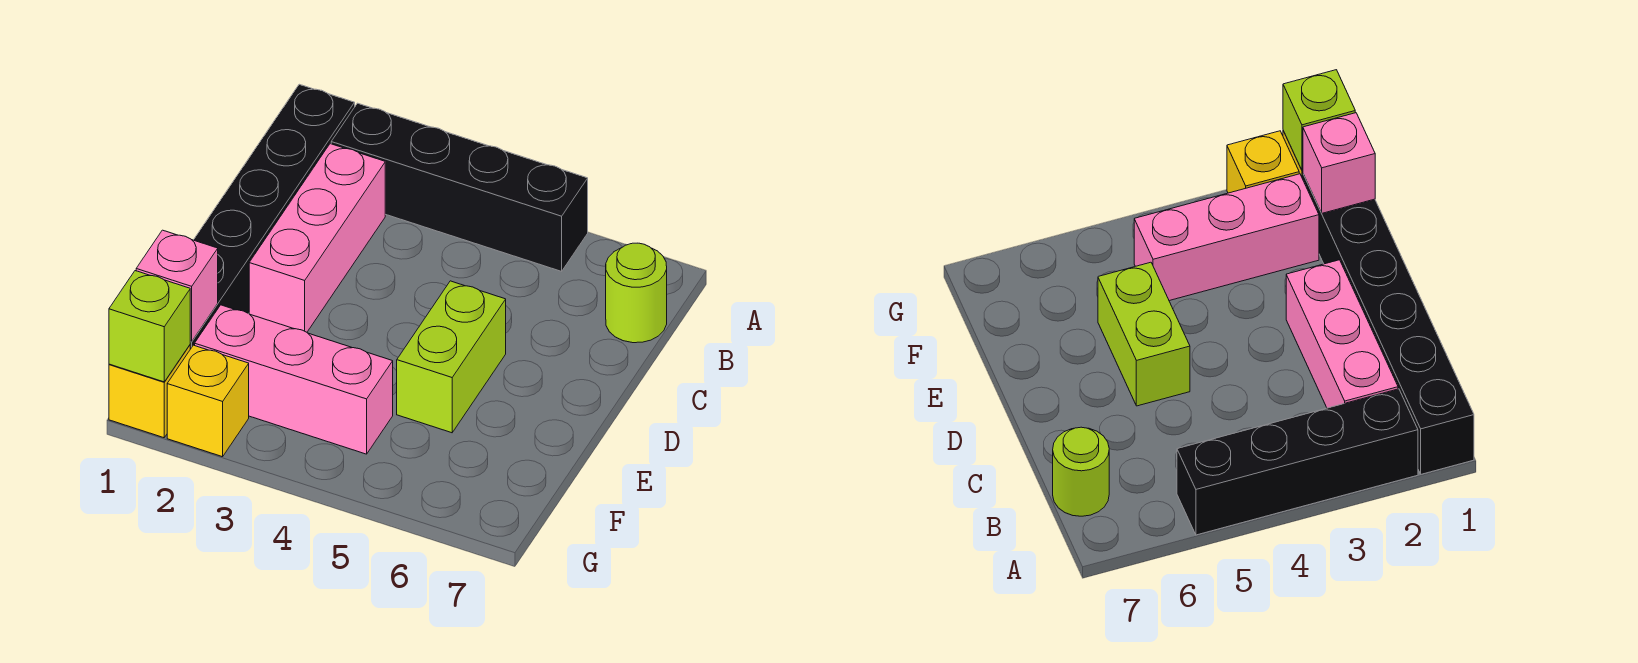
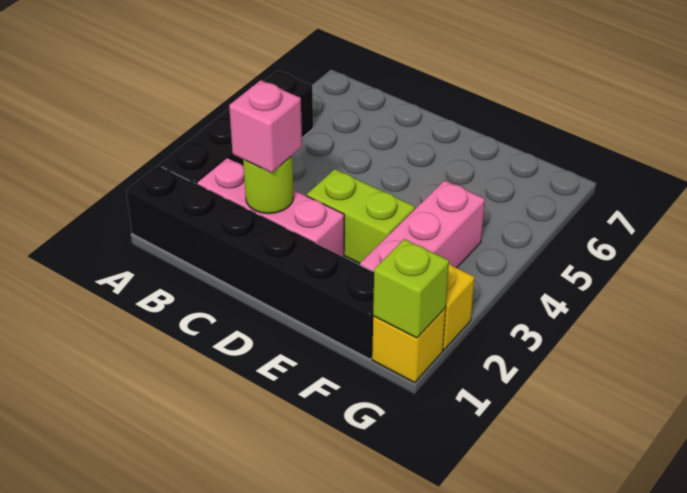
lime round brick B7 level 1 -> lime round brick C2 level 2
lime brick D5:E5 level 1 -> lime brick D3:E3 level 1
pink brick F1 level 2 -> pink brick C2 level 3

